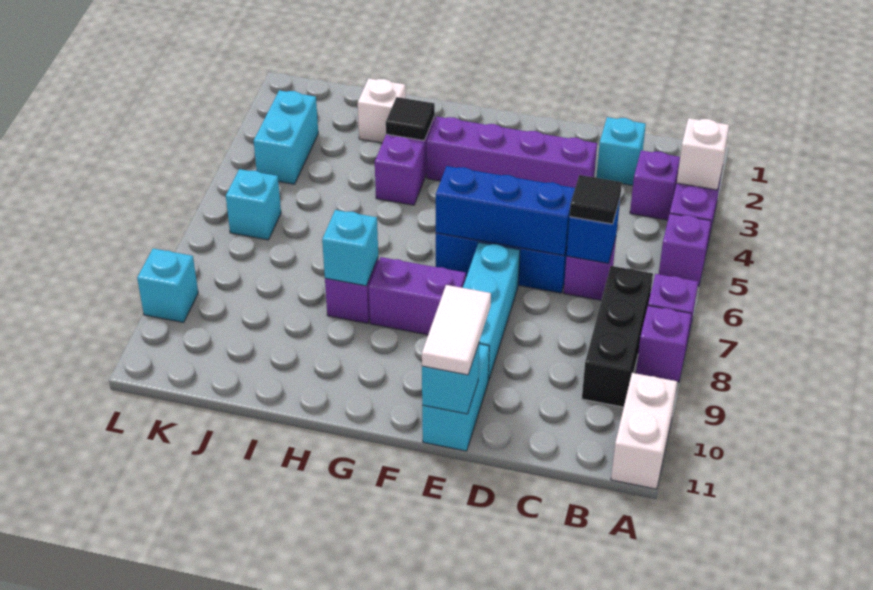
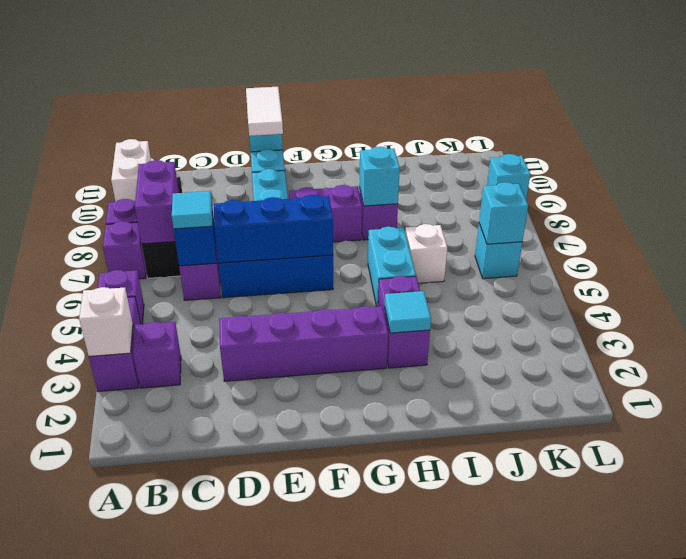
none -> purple brick B7:B8 level 2
cyan brick C2 level 1 -> cyan brick K6 level 2
black tile C6 level 3 -> cyan tile C6 level 3
black tile H3 level 2 -> cyan tile H3 level 2
white brick I2 level 1 -> white brick I6 level 1
cyan brick K3:K4 level 1 -> cyan brick H5:H6 level 1

